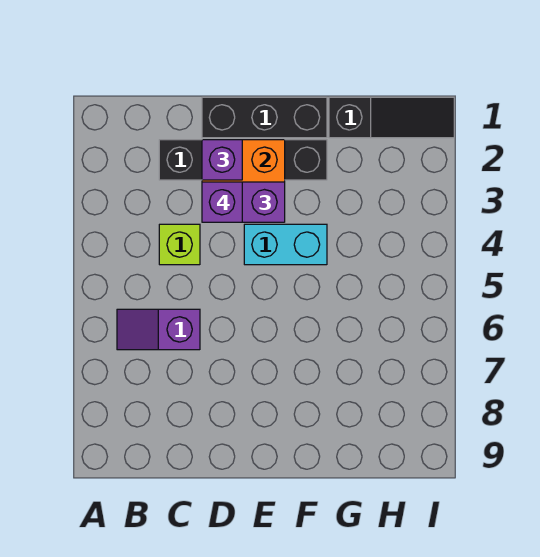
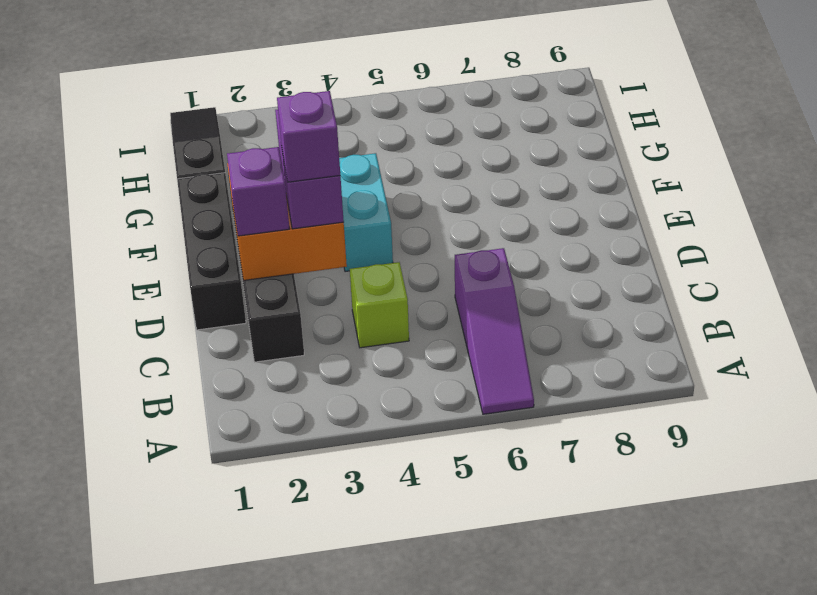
purple slope B6:C6 level 1 top C -> purple slope A6:C6 level 1 top C

